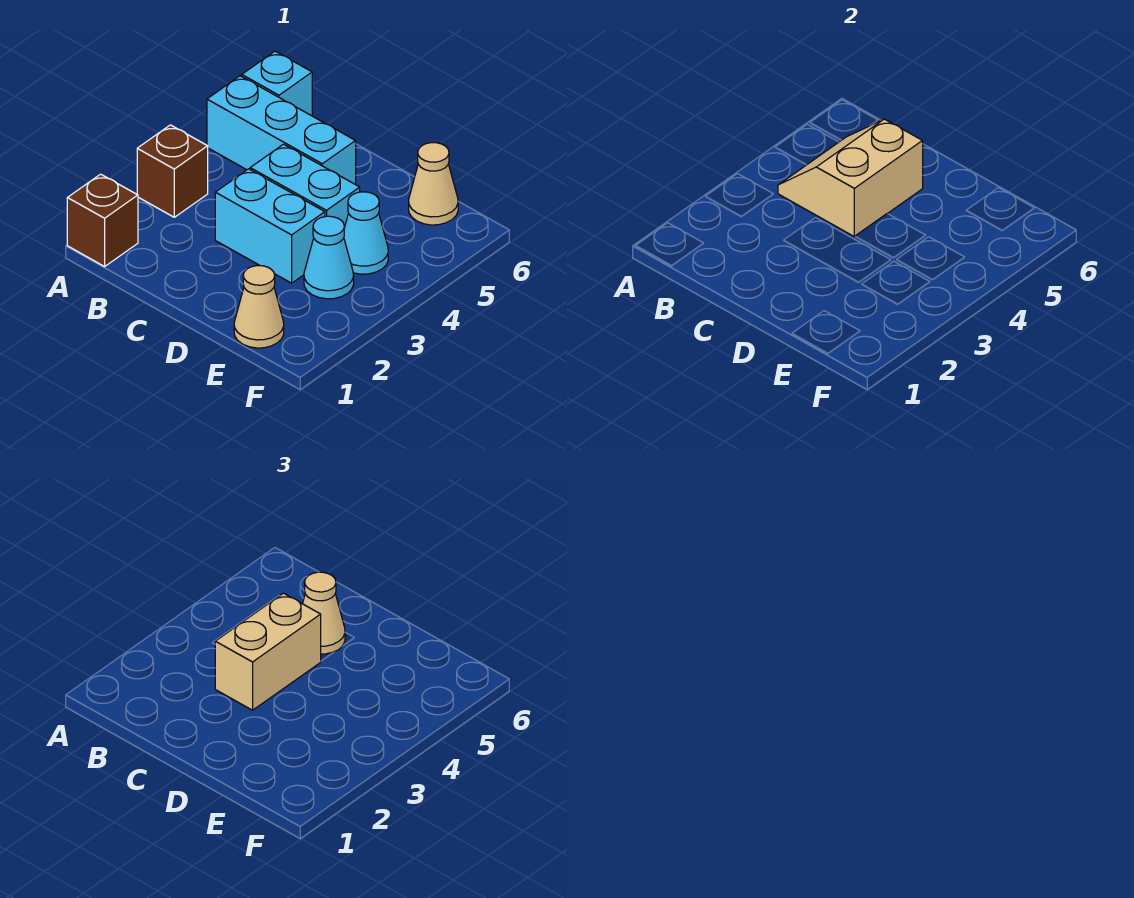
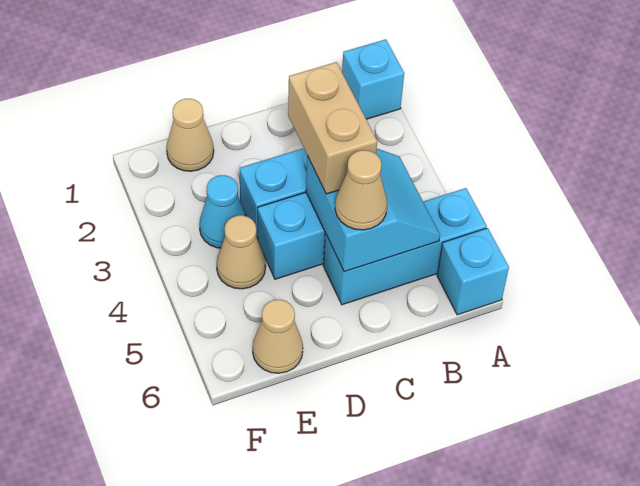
brown brick A1 level 1 -> cyan brick A1 level 1
brown brick A3 level 1 -> none
tan slope B4:C5 level 2 top C -> cyan slope B4:C5 level 2 top C
cyan cone E4 level 1 -> tan cone E4 level 1

